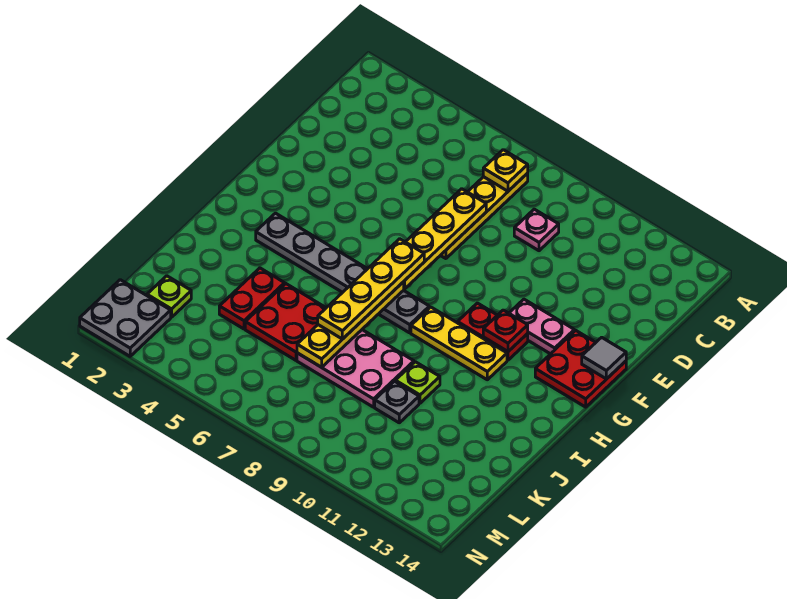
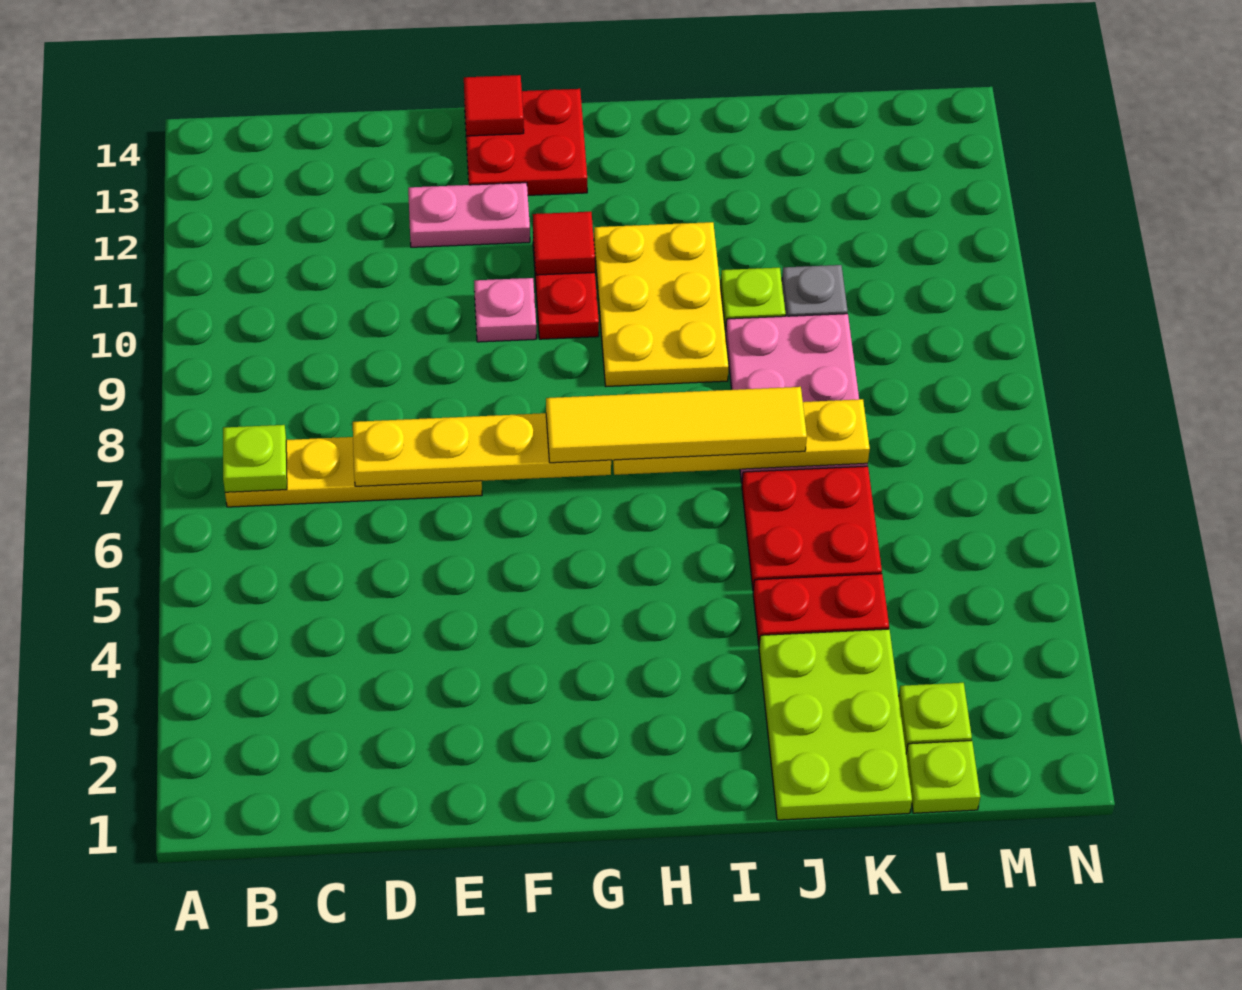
yellow plate B7 level 2 -> lime plate B7 level 2
pink plate C9 level 1 -> pink plate F10 level 1
pink plate F11:F12 level 1 -> pink plate E12:F12 level 1
grey tile F14 level 2 -> red tile F14 level 2
yellow plate G7:J7 level 3 -> yellow tile G7:J7 level 3
red plate G11 level 2 -> red tile G11 level 2
grey plate H3:H8 level 1 -> none
yellow plate H9:H11 level 1 -> yellow plate H9:I11 level 1
none -> lime plate J1:K3 level 1
none -> lime plate L1 level 1
grey plate M1:N2 level 1 -> none

